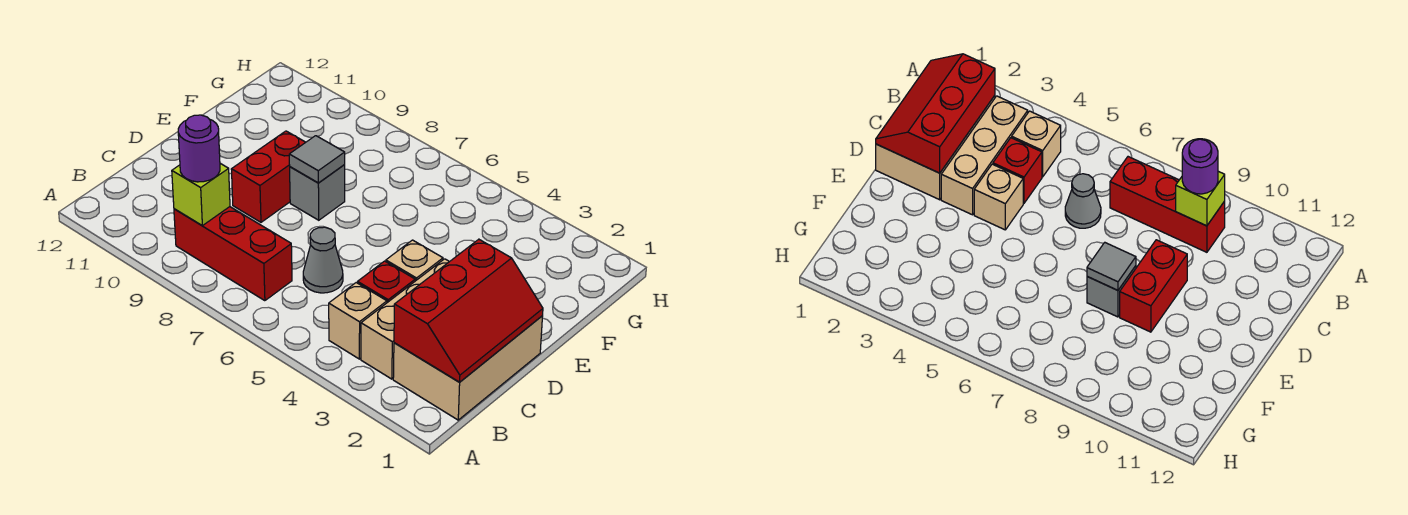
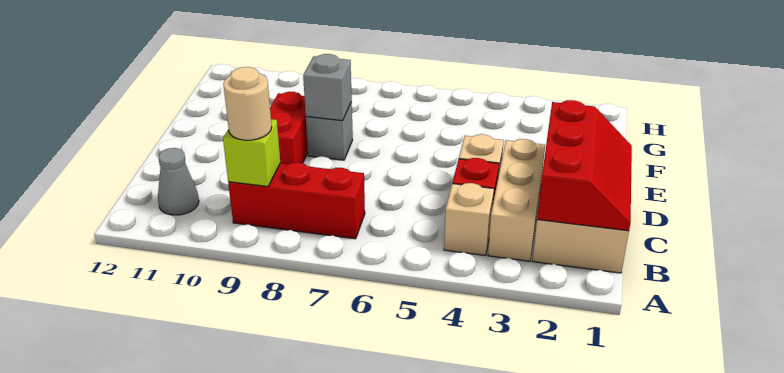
purple round brick B9 level 3 -> tan round brick B9 level 3
grey cone C6 level 1 -> grey cone B11 level 1
grey tile E8 level 2 -> grey brick E8 level 2

